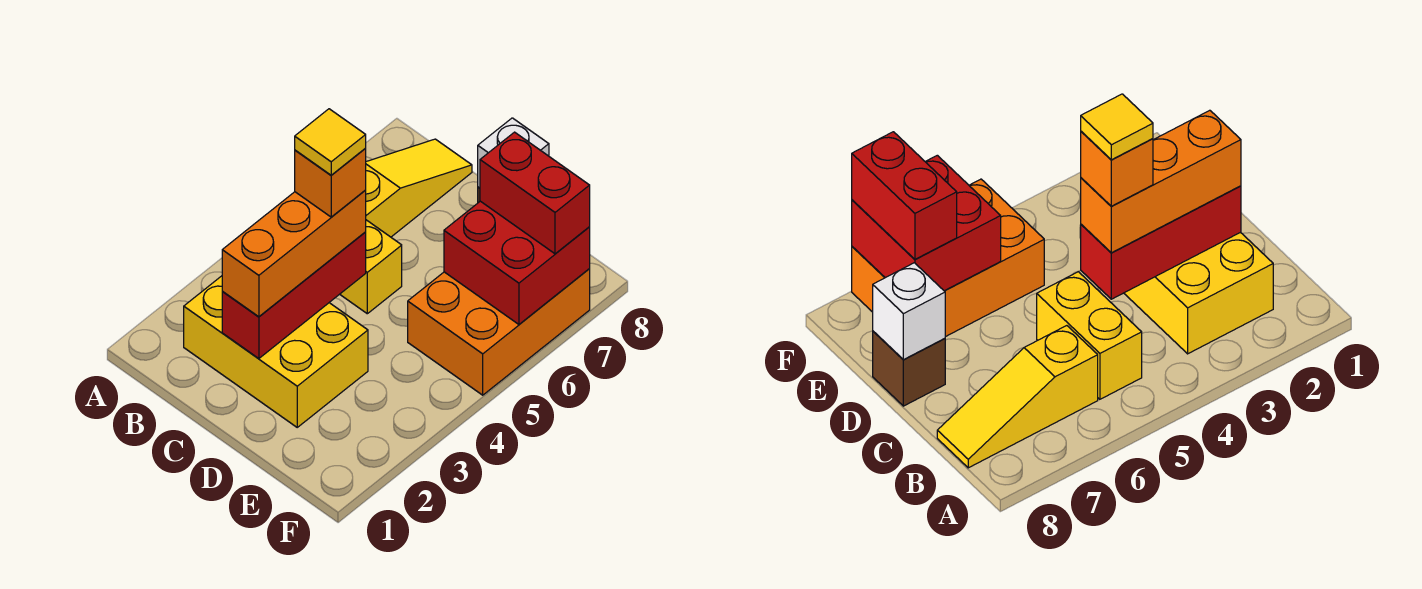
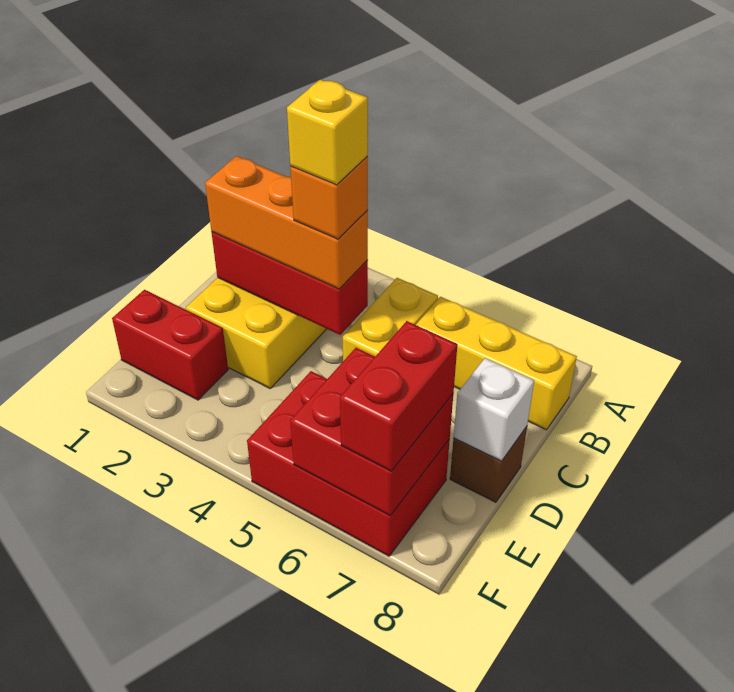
yellow slope B6:B8 level 1 top 6 -> yellow brick B6:B8 level 1
yellow tile C4 level 5 -> yellow brick C4 level 5
none -> red brick E1:E2 level 1
orange brick E5:F7 level 1 -> red brick E5:F7 level 1

